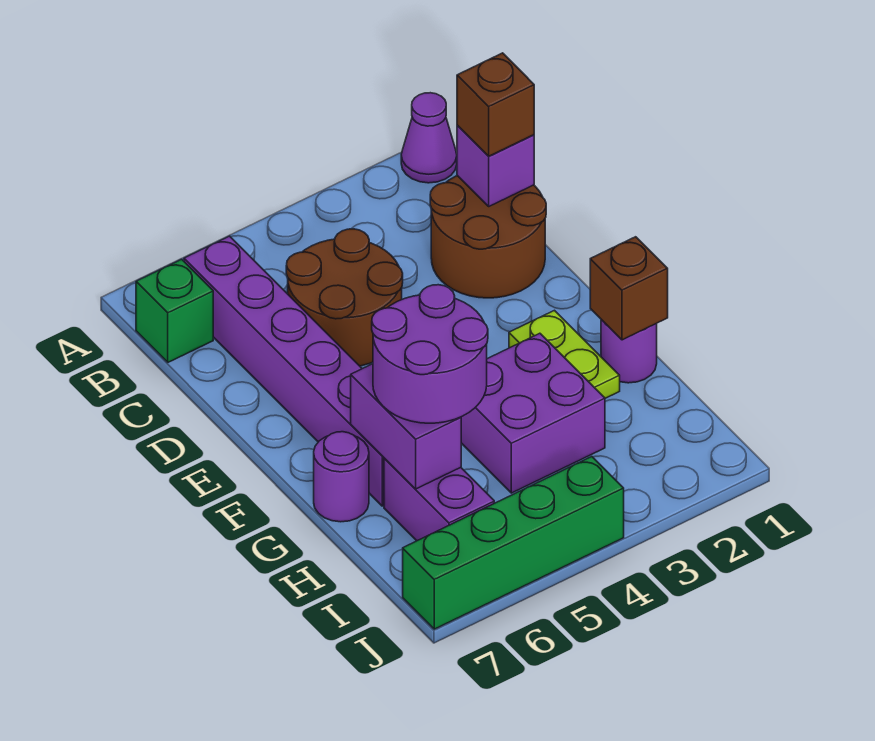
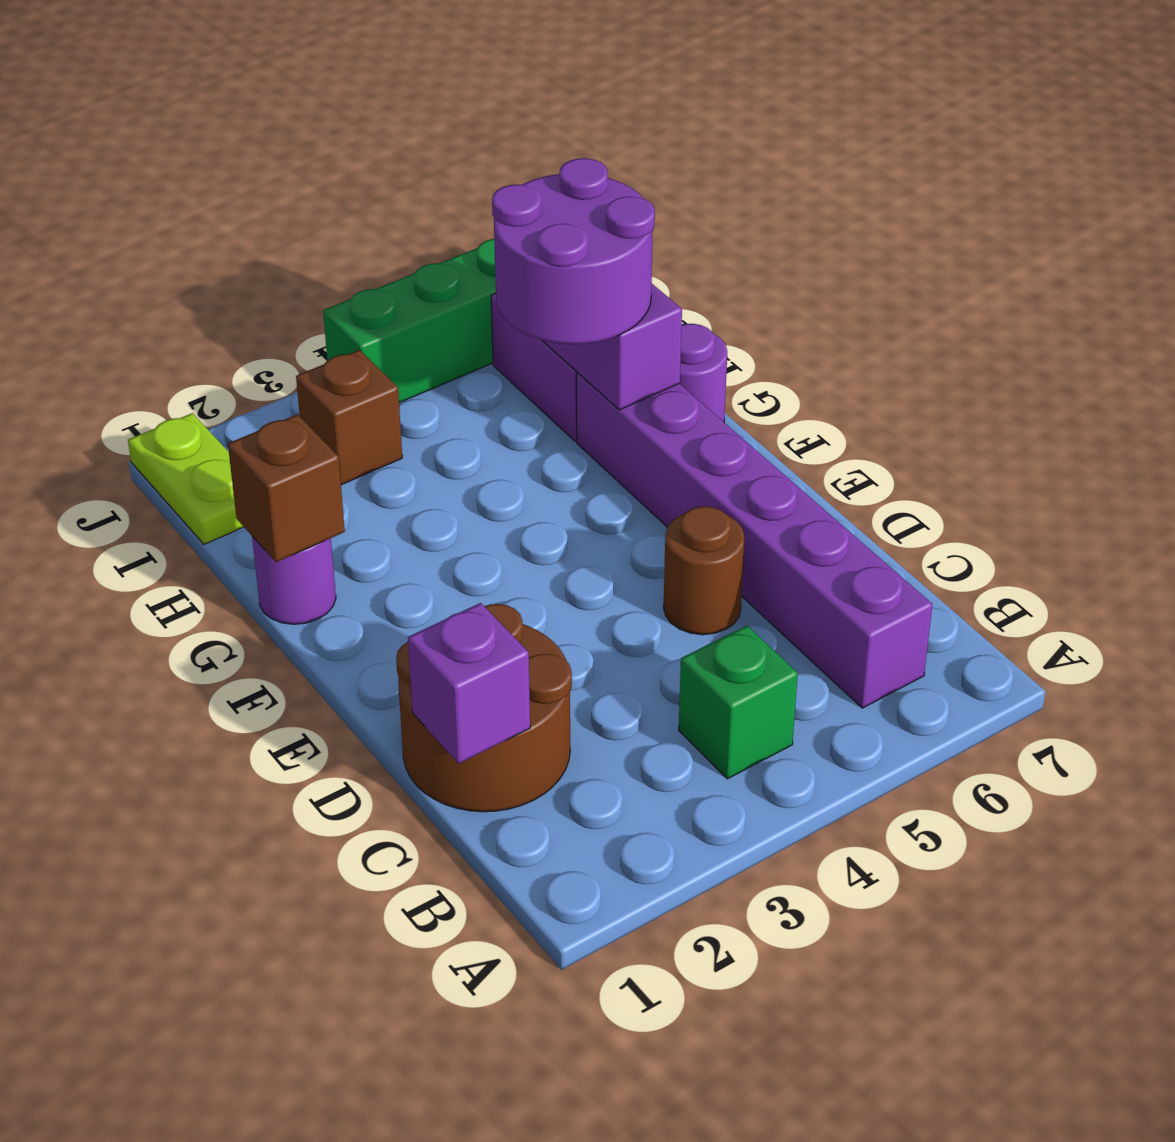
purple cone A1 level 1 -> none
green brick B7 level 1 -> green brick B4 level 1
brown brick C1 level 3 -> brown brick I3 level 1
brown round brick C4:D5 level 1 -> brown round brick D5 level 1
lime plate F2:G2 level 1 -> lime plate I1:J1 level 1
purple brick G3:H4 level 1 -> none

